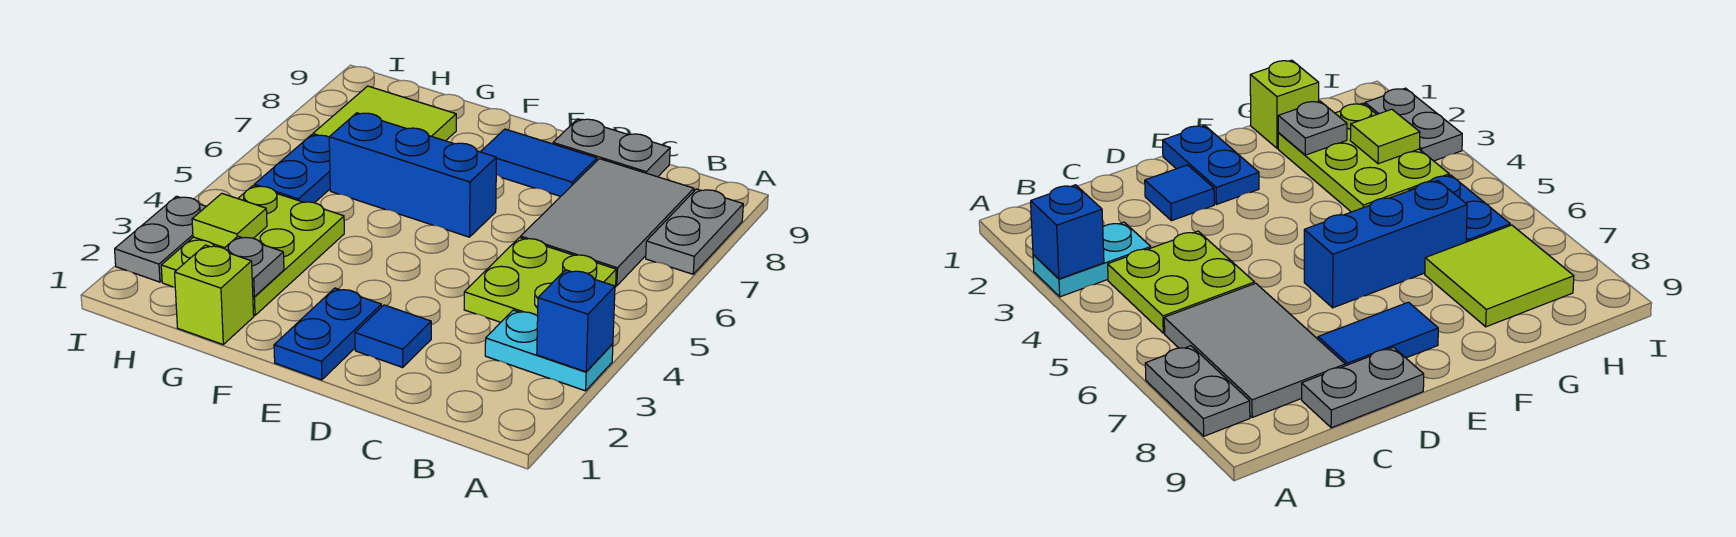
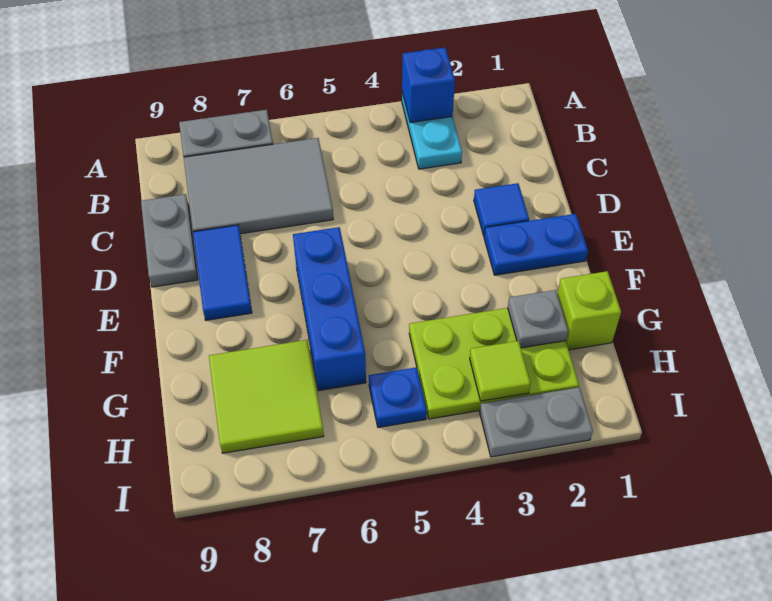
lime plate B4:C5 level 1 -> none
blue plate H5:H6 level 1 -> blue plate H5 level 1

